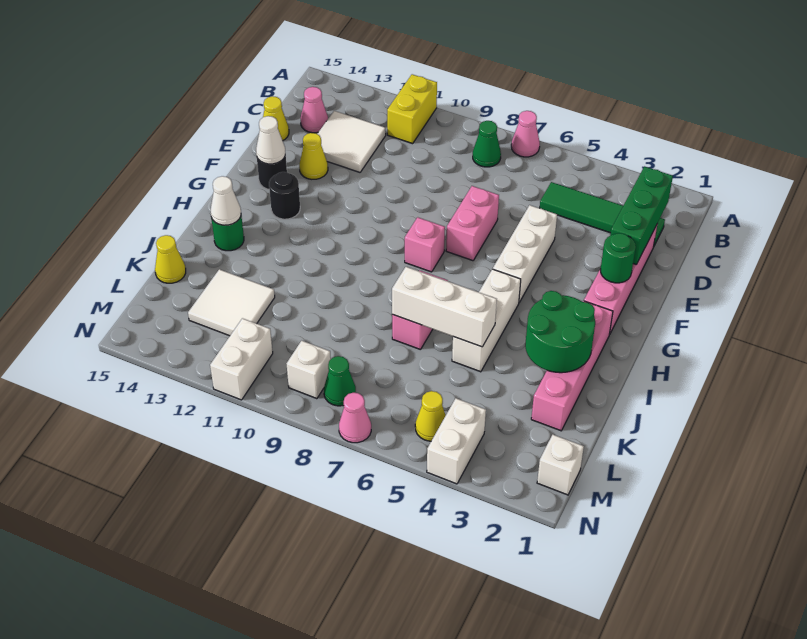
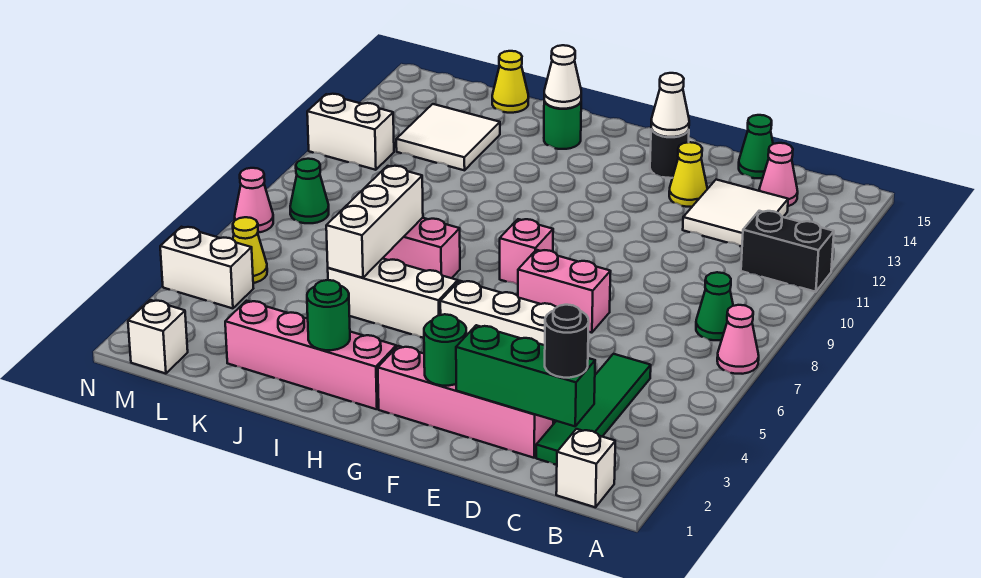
yellow brick A11:B11 level 1 -> black brick A11:B11 level 1
yellow cone D15 level 1 -> green cone D15 level 1
black round brick G13 level 1 -> black round brick C2 level 3
green round brick I2:J3 level 2 -> green round brick I2 level 2
white brick M9 level 1 -> white brick B1 level 1

